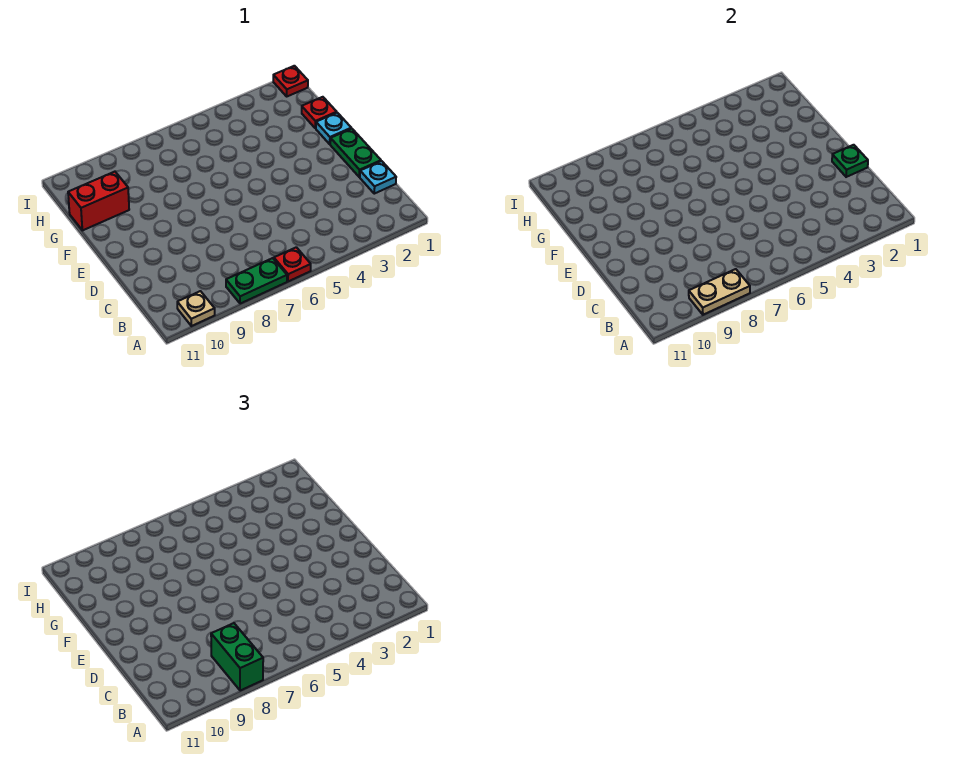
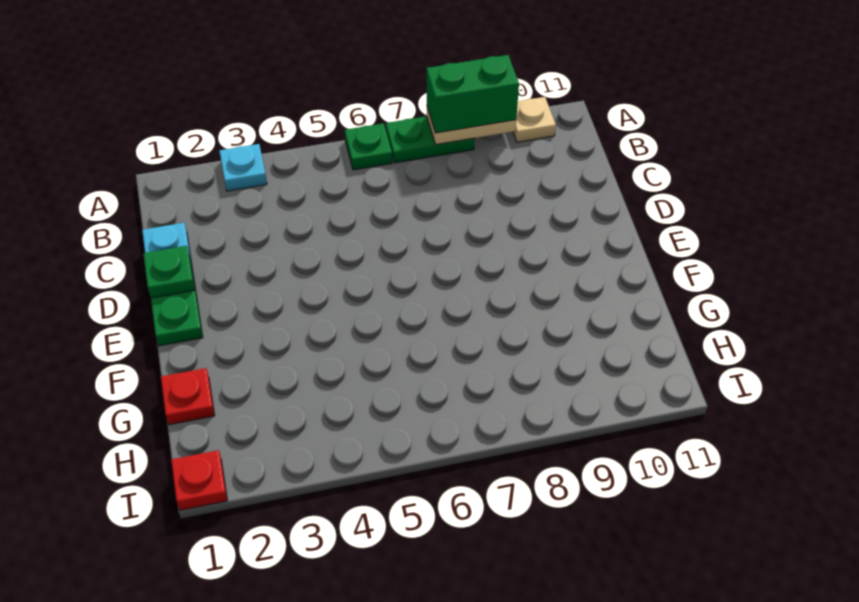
red plate A6 level 1 -> green plate A6 level 1
green brick A8:B8 level 3 -> green brick A8:A9 level 3
cyan plate F1 level 1 -> cyan plate A3 level 1
red brick G10:G11 level 1 -> none

